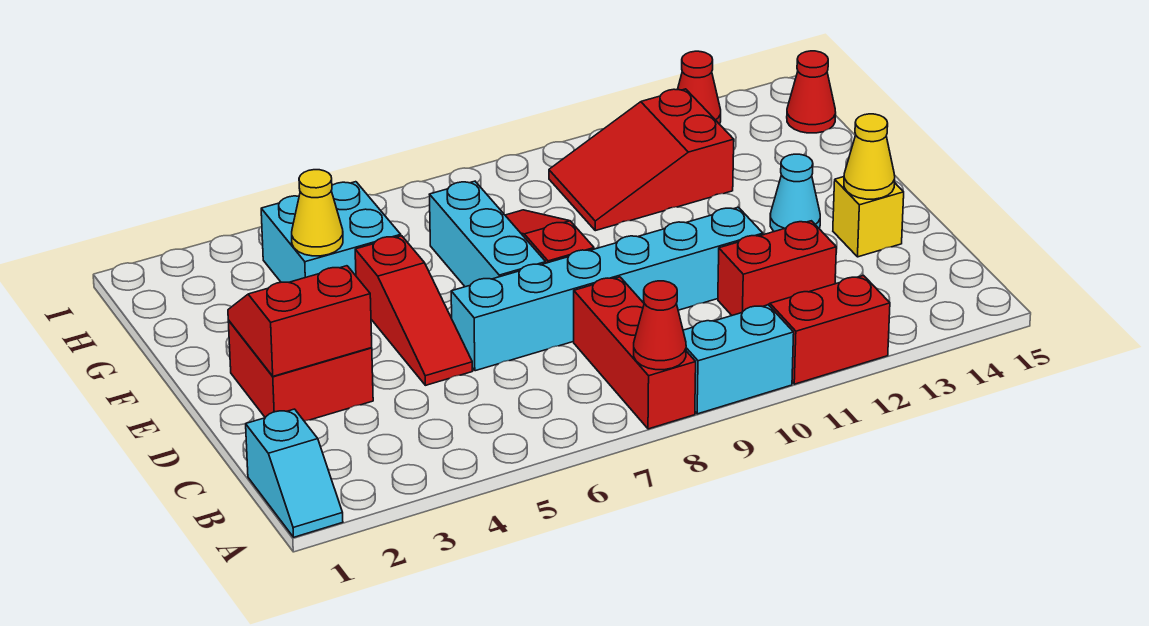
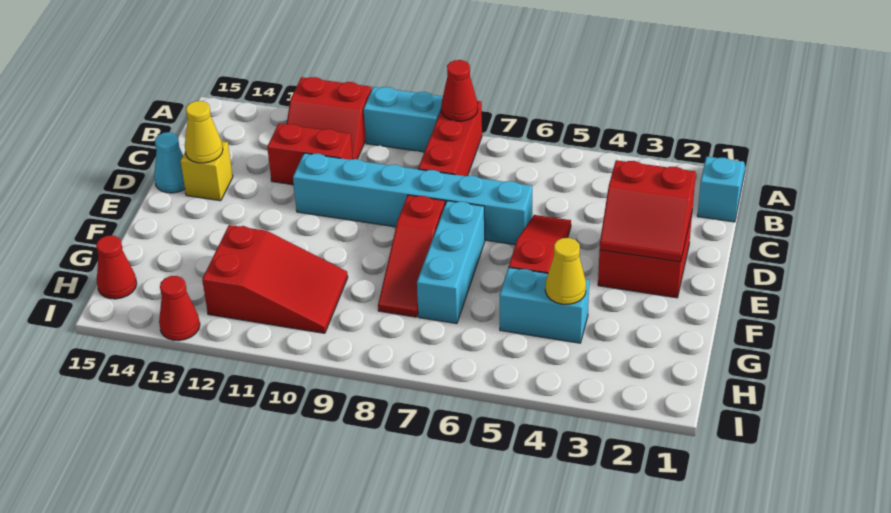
cyan cone E13 level 1 -> cyan cone D15 level 1
cyan brick G4:H5 level 1 -> cyan brick G4:G5 level 1

